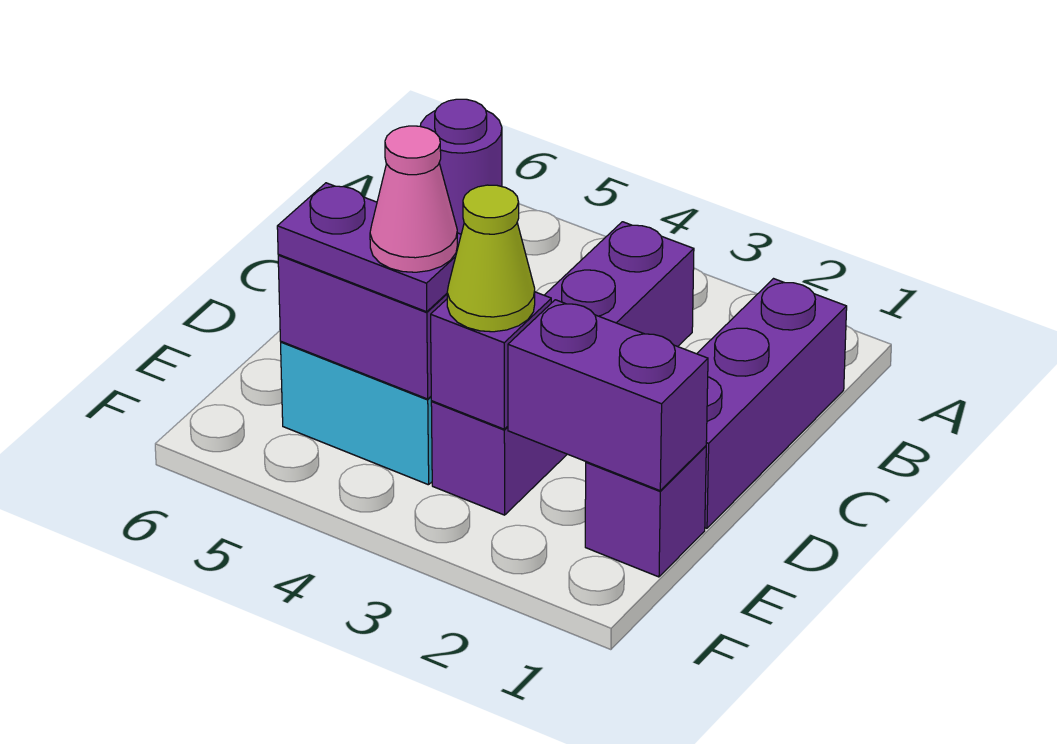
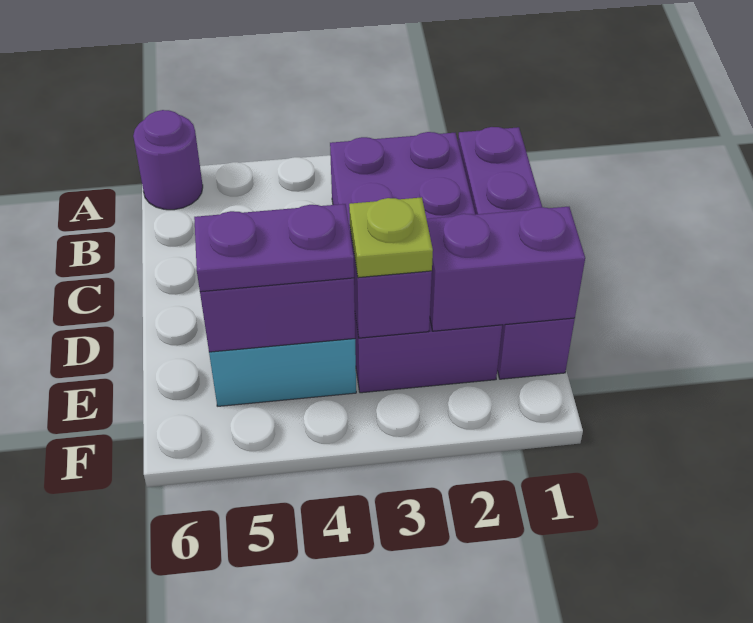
purple brick B3:E3 level 1 -> purple brick B2:E3 level 1
lime cone E3 level 3 -> lime plate E3 level 3
pink cone E4 level 4 -> none

